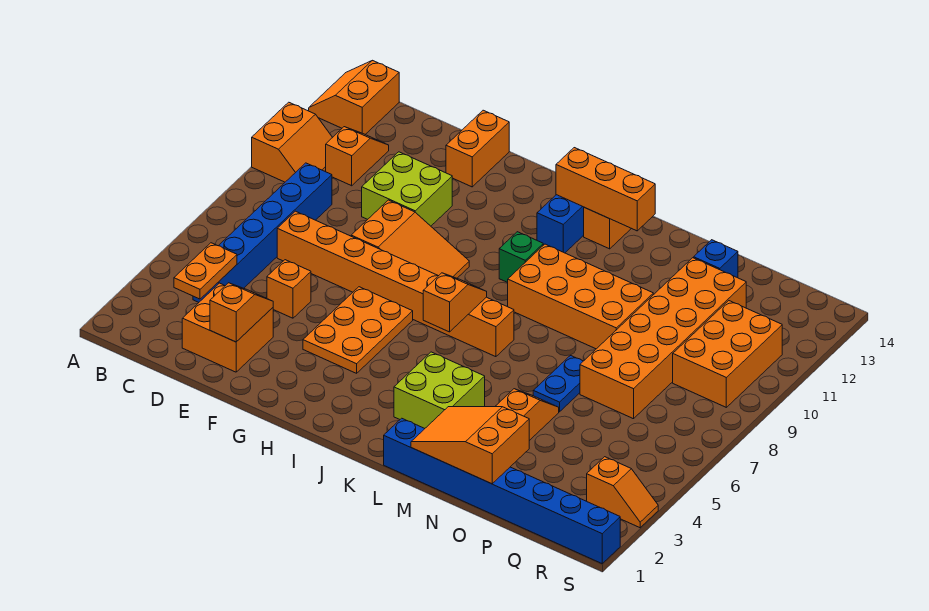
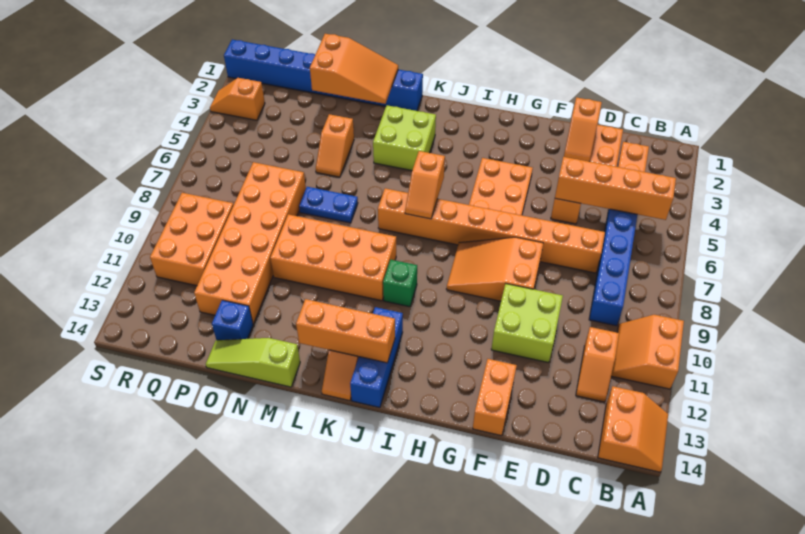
none -> orange brick B5:E5 level 2
none -> lime slope M14:O14 level 1 top M
blue plate N6:N7 level 1 -> blue plate M7:N7 level 1

